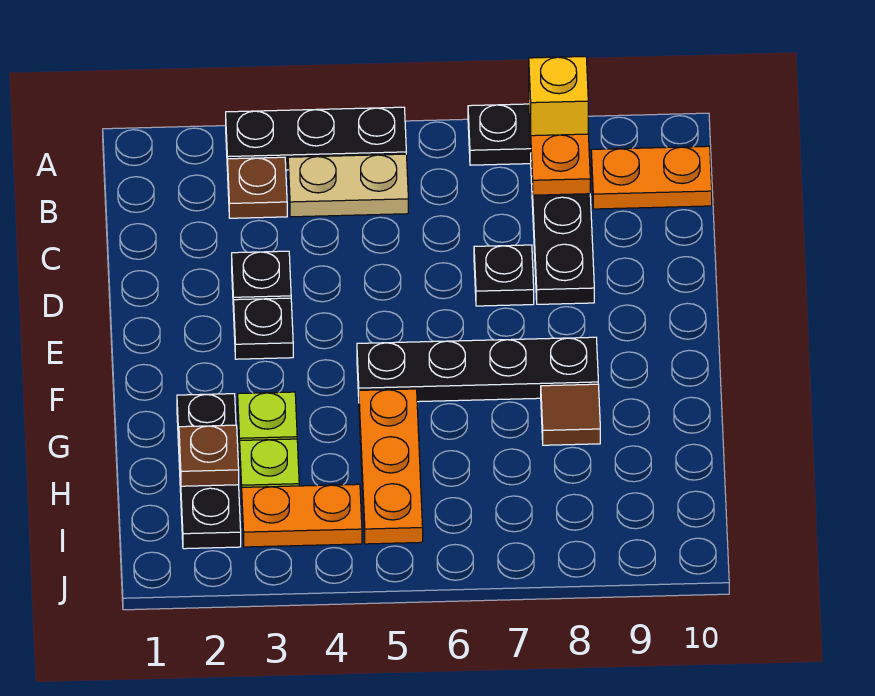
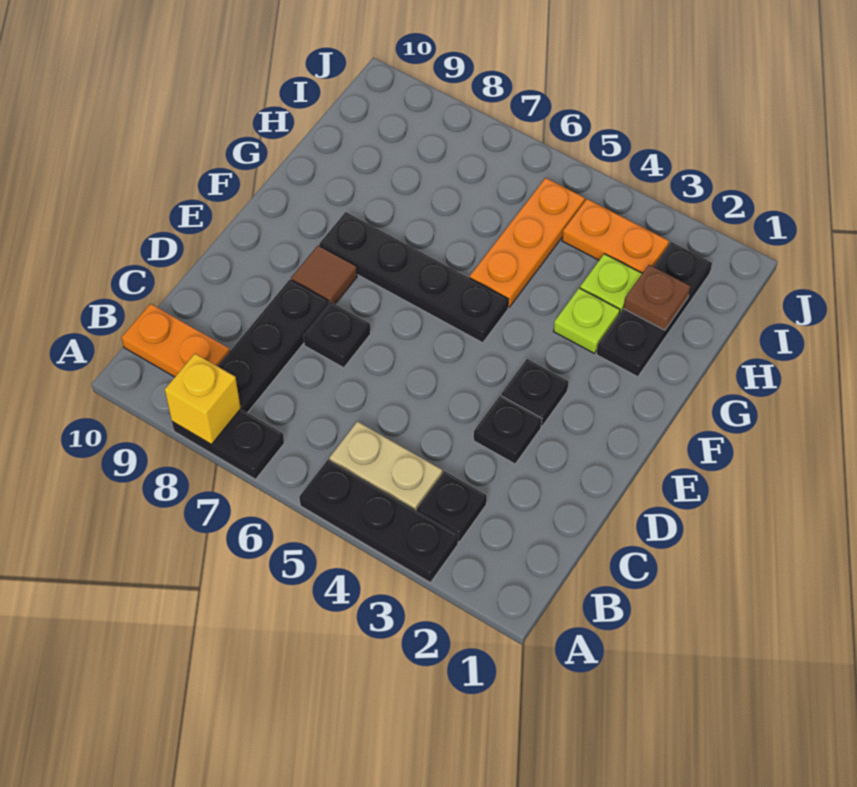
brown plate B3 level 1 -> black plate B3 level 1
orange plate B8 level 2 -> none
brown tile G8 level 1 -> brown tile E8 level 1

